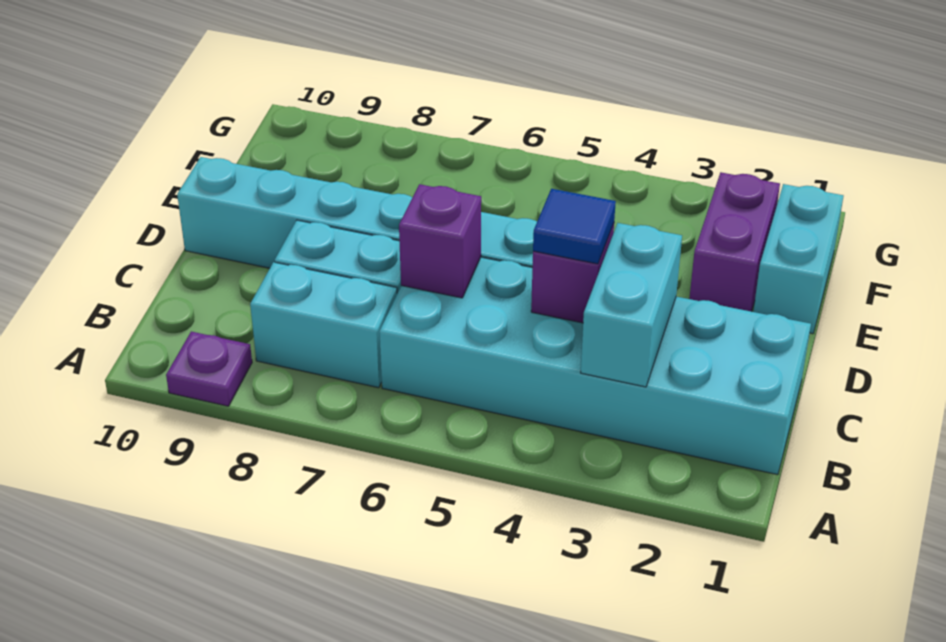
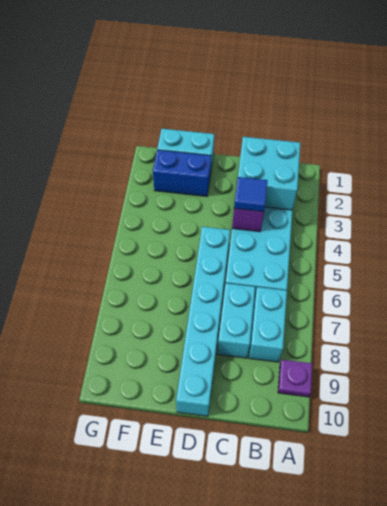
cyan brick B3:C3 level 2 -> cyan brick B2:C3 level 2
purple brick C6 level 2 -> none
purple brick E2:F2 level 1 -> blue brick E2:F2 level 1

